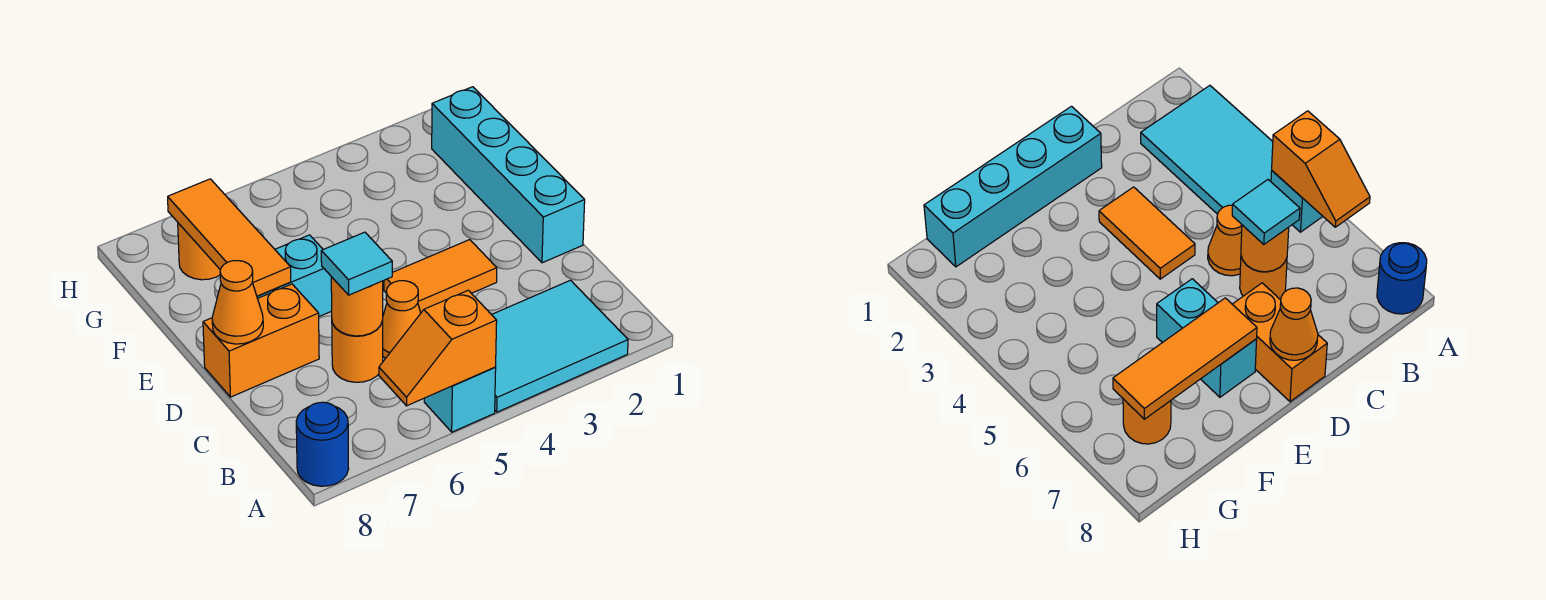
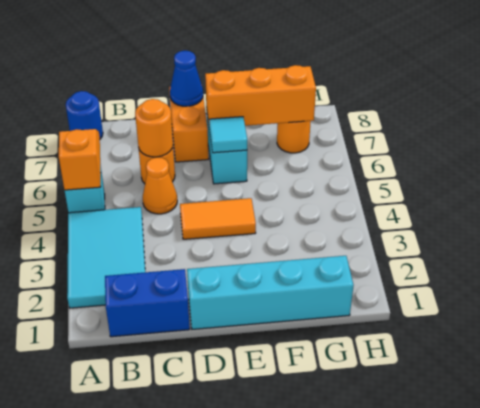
none -> blue brick B1:C1 level 1
cyan tile C6 level 3 -> cyan tile E6 level 2
orange tile D3:D4 level 1 -> orange tile D4:E4 level 1
orange cone D8 level 2 -> blue cone D8 level 2
orange tile E7:G7 level 2 -> orange brick E7:G7 level 2

